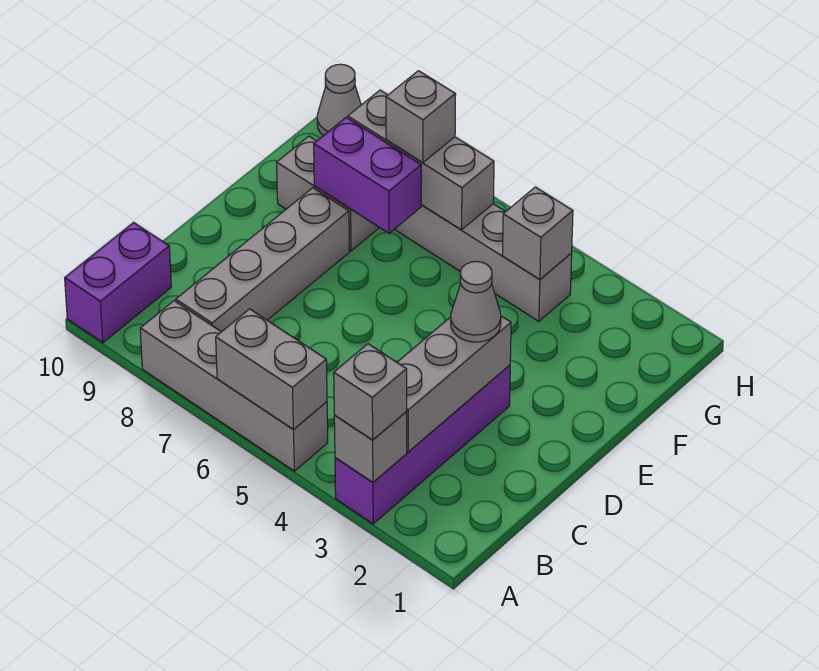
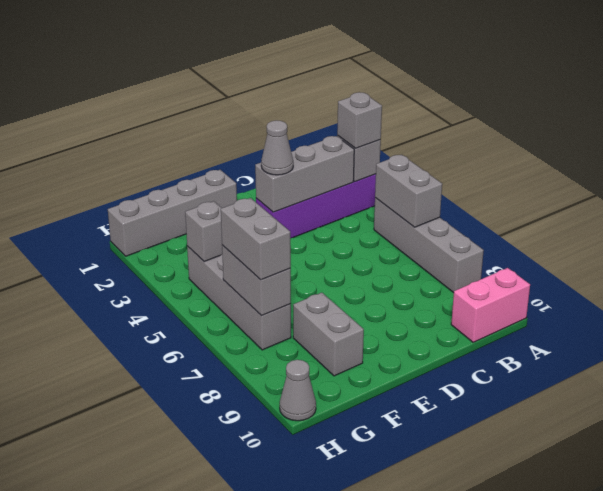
purple brick A10:B10 level 1 -> pink brick A10:B10 level 1
grey brick B8:E8 level 1 -> grey brick E1:H1 level 1
purple brick F7:F8 level 2 -> none
grey brick G6:G8 level 2 -> grey brick G6:G7 level 2
grey brick G7 level 3 -> grey brick G6:G7 level 3

